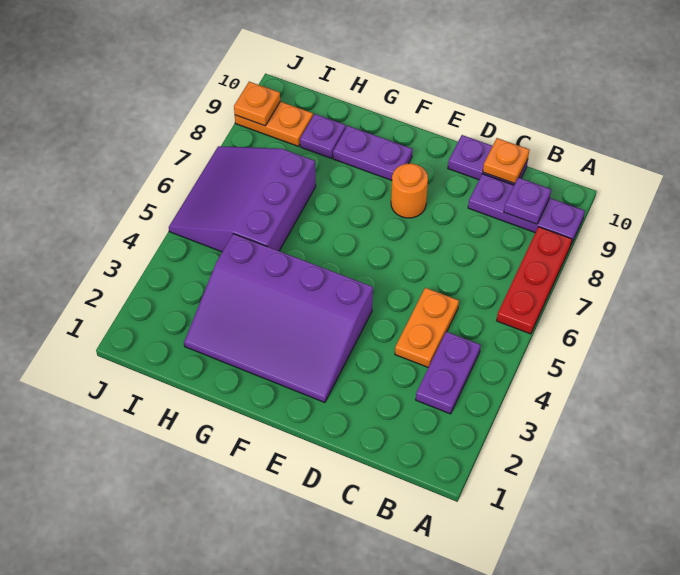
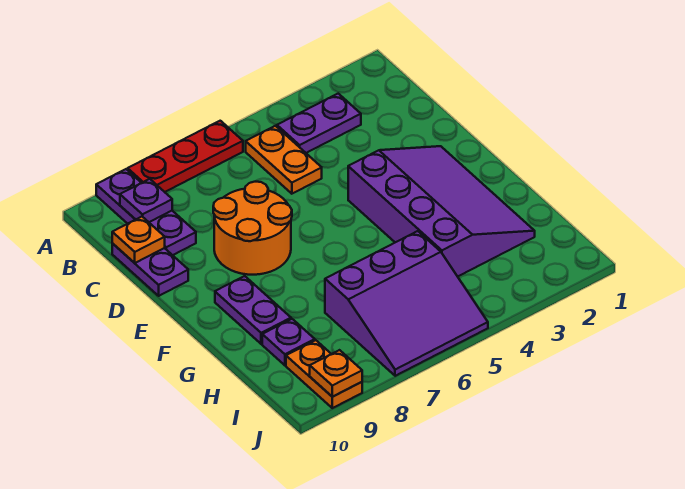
orange plate C4:C5 level 1 -> orange plate B5:C5 level 1
orange round brick E8 level 1 -> orange round brick D7:E8 level 1

